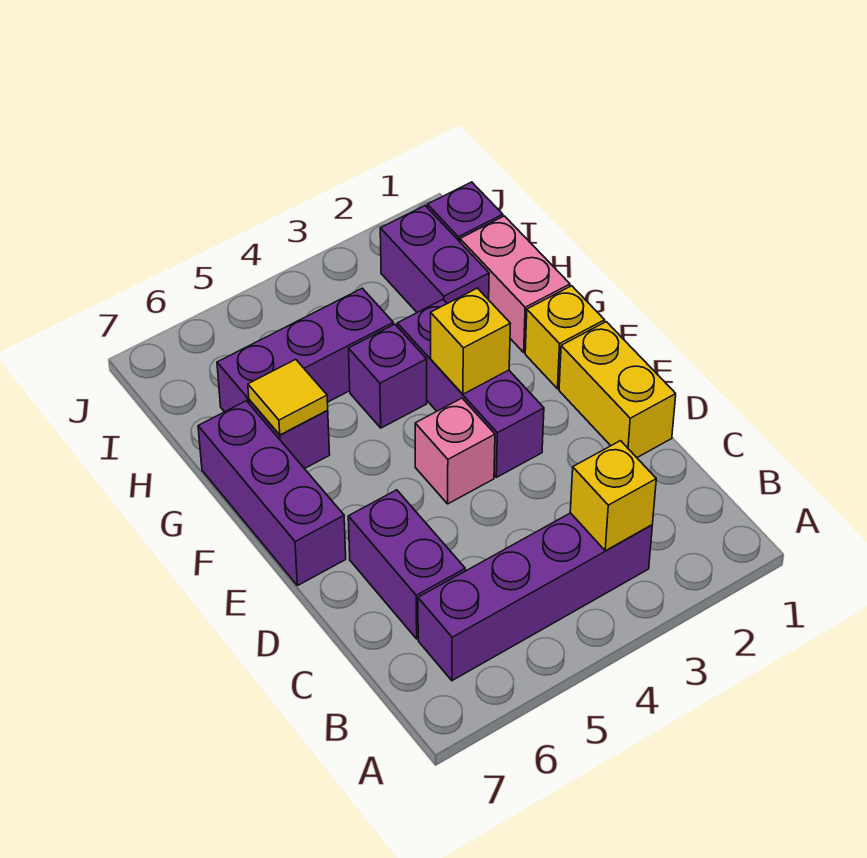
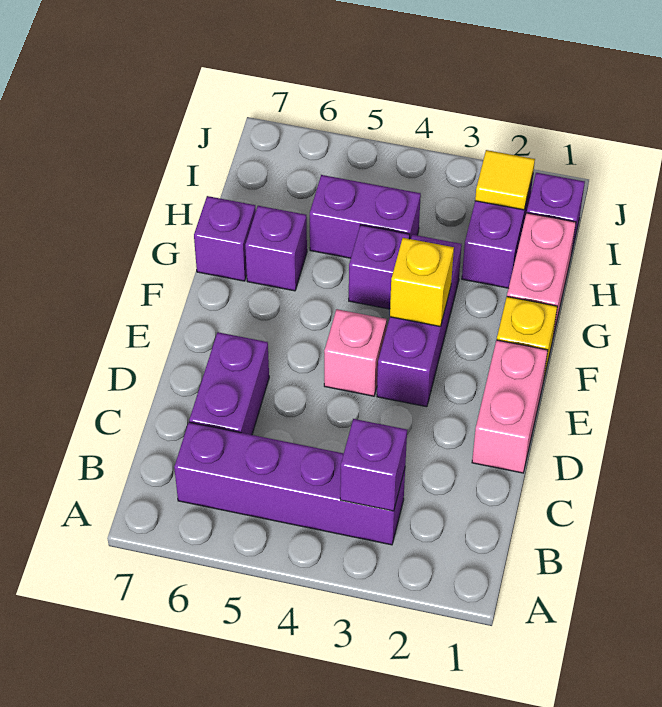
yellow brick B3 level 2 -> purple brick B3 level 2
yellow brick D1:E1 level 1 -> pink brick D1:E1 level 1
purple brick E7:G7 level 1 -> purple brick G7 level 1
yellow tile G6 level 2 -> yellow tile I2 level 2
purple brick H4:H6 level 1 -> purple brick H4:H5 level 1

